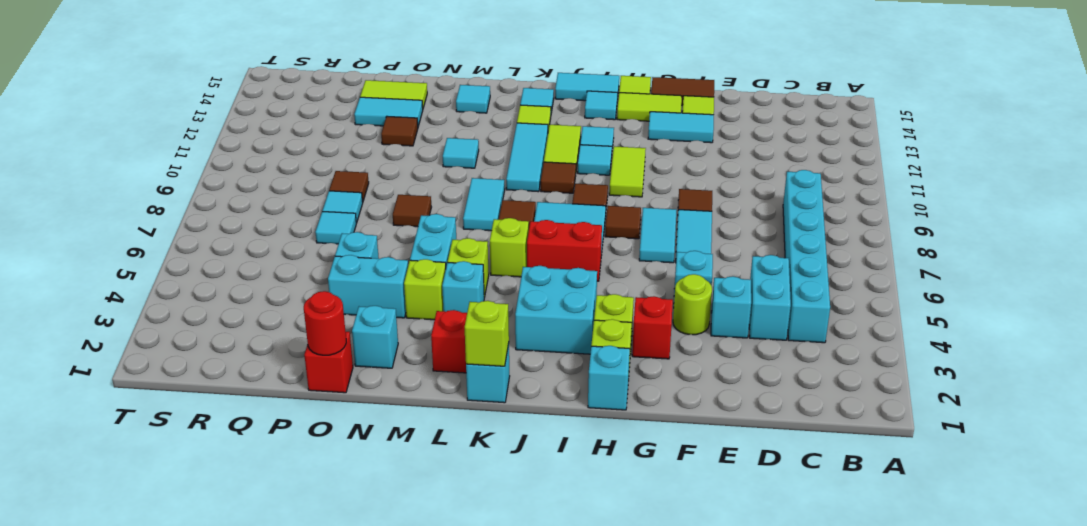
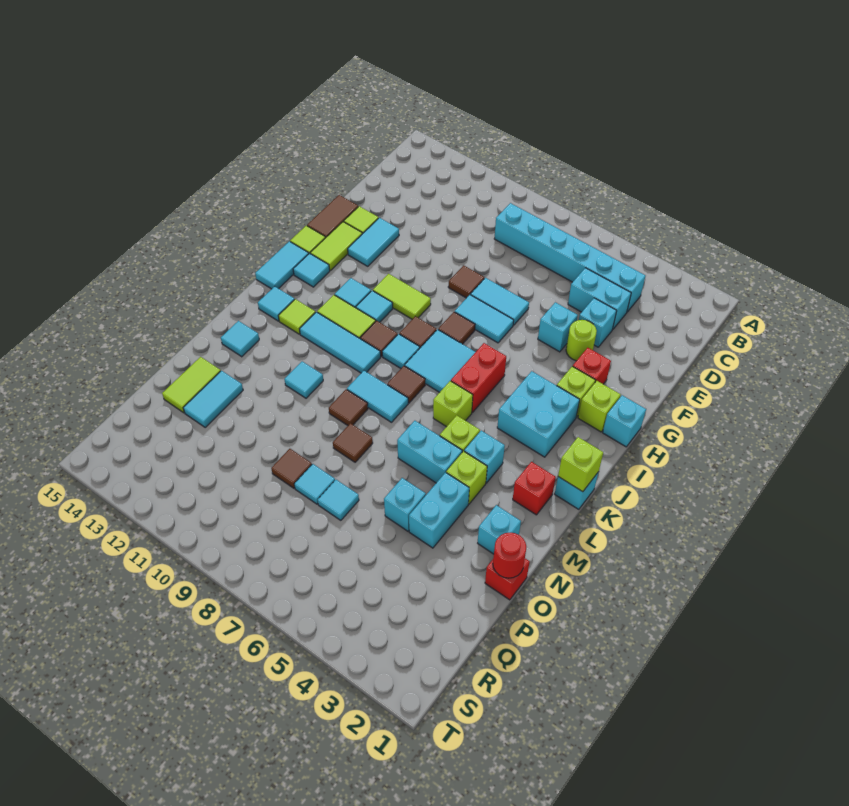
none -> cyan tile J9 level 1
brown tile O12 level 1 -> brown tile M9 level 1

